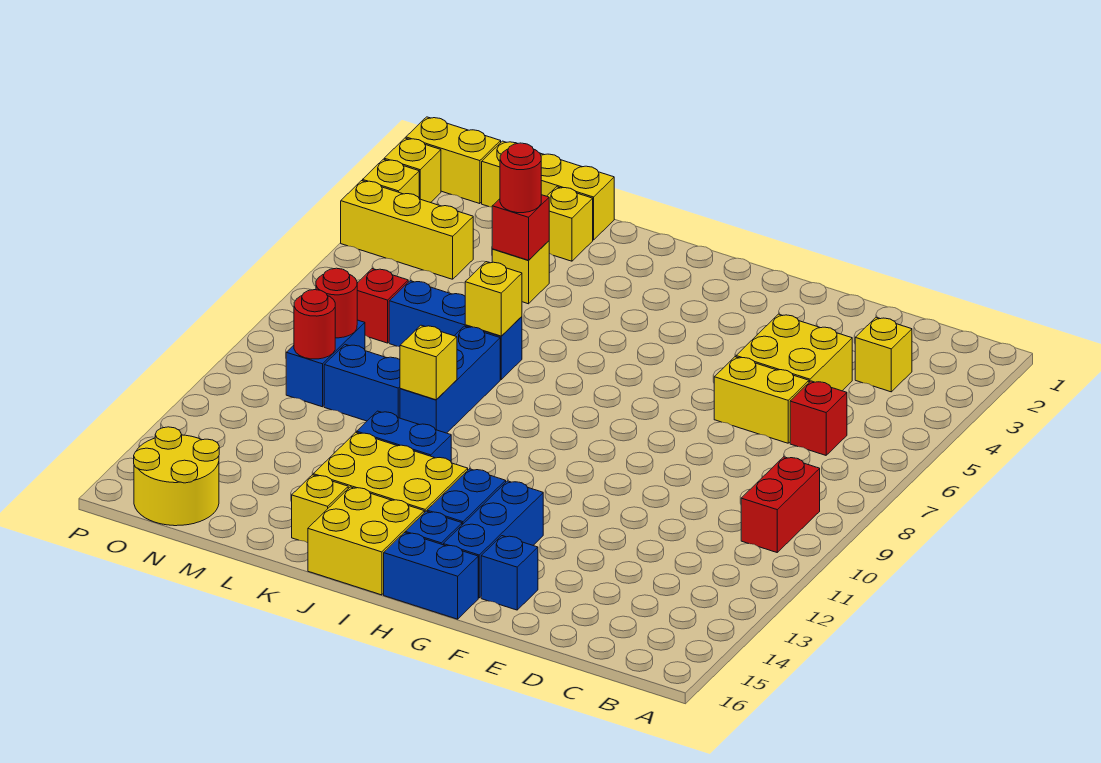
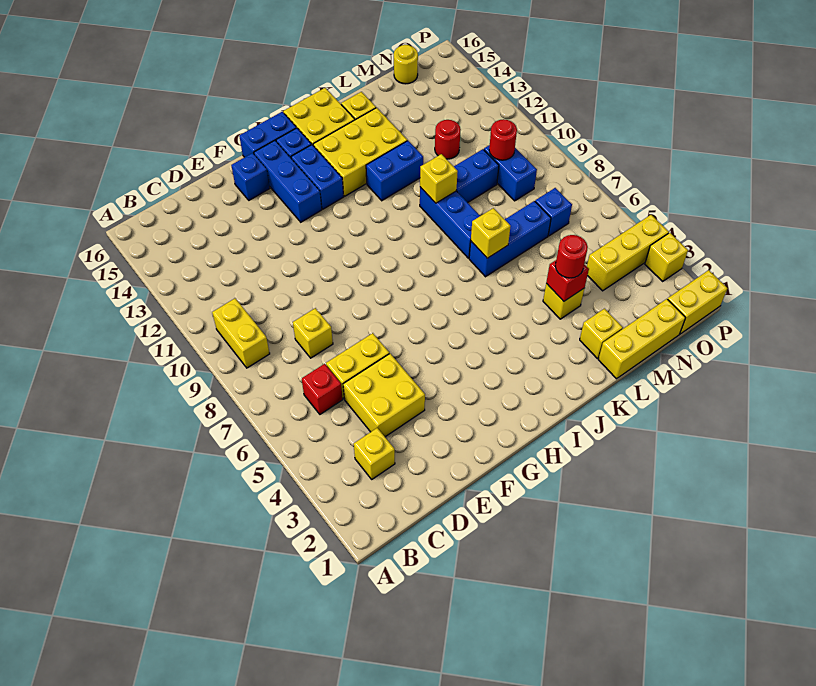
red brick B9:B10 level 1 -> yellow brick B9:B10 level 1
red brick N7 level 1 -> blue brick N7 level 1
red round brick N9 level 2 -> red round brick M12 level 1
yellow round brick N15:O16 level 1 -> yellow round brick N16 level 1
yellow brick P2 level 1 -> yellow brick D8 level 1

